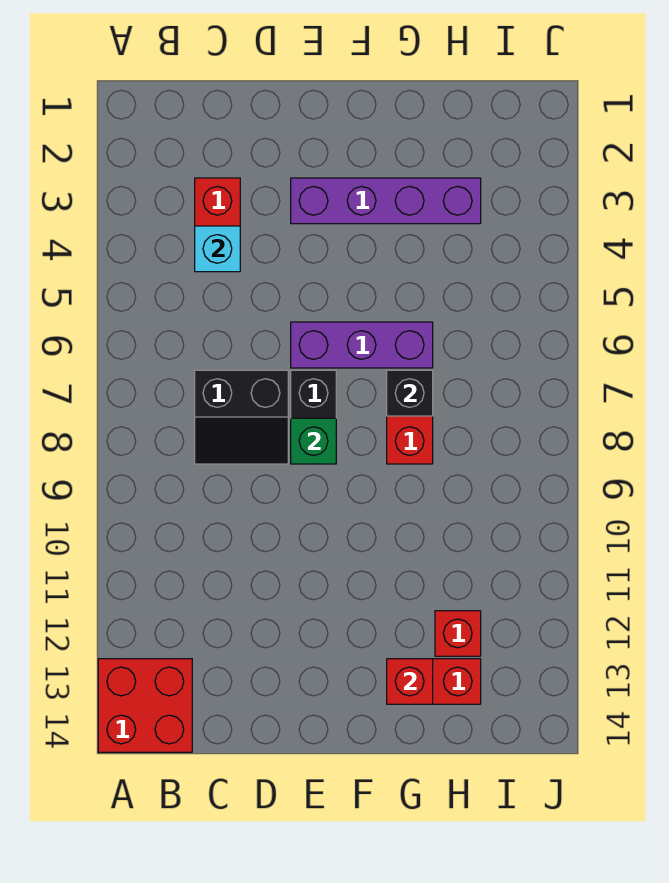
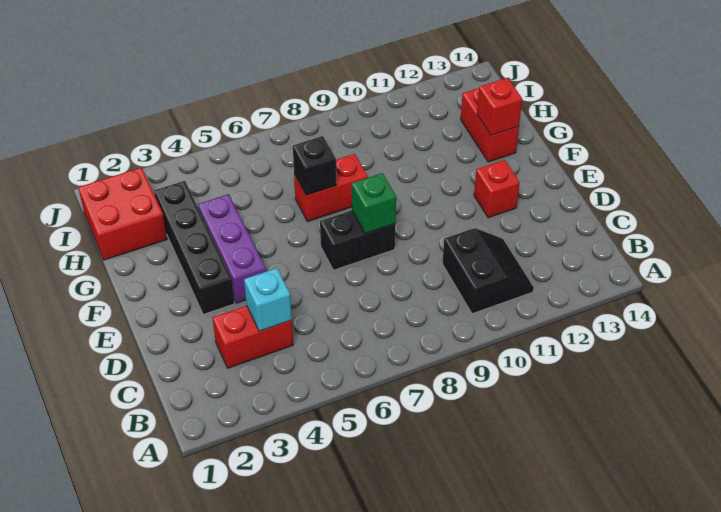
red brick A13:B14 level 1 -> red brick H1:I2 level 1
black slope C7:D8 level 1 top 7 -> black slope B10:C11 level 1 top 10
purple brick E3:H3 level 1 -> black brick E3:H3 level 1
purple brick E6:G6 level 1 -> purple brick E4:G4 level 1
red brick H12 level 1 -> red brick E12 level 1

